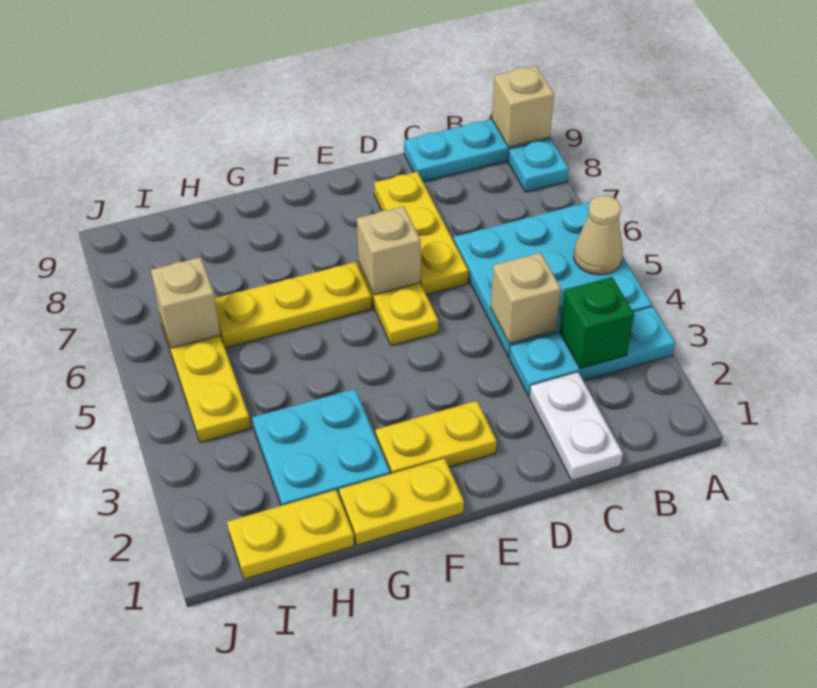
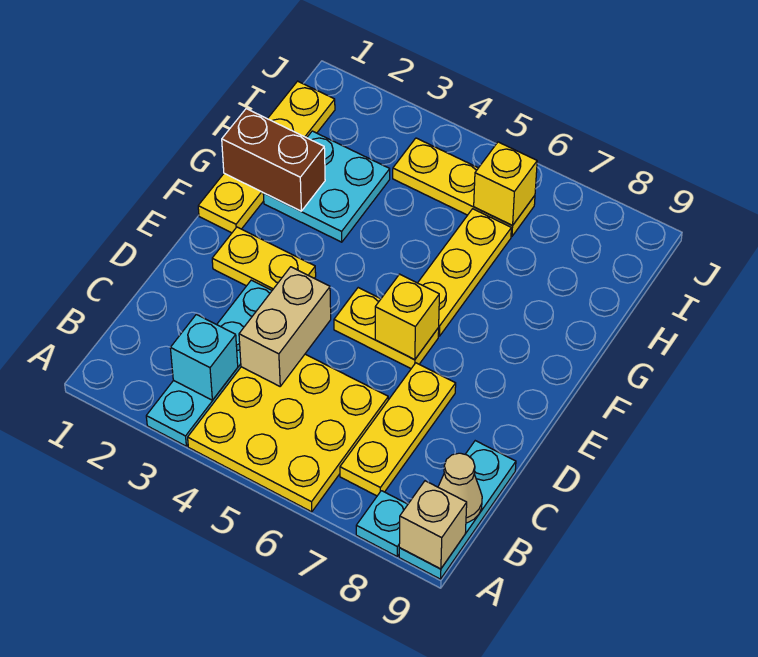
cyan plate A3:C3 level 1 -> cyan plate A3:D3 level 1
cyan plate A4:C6 level 1 -> yellow plate A4:C6 level 1
tan cone A5 level 2 -> tan cone B9 level 2
green brick B3 level 2 -> cyan brick B3 level 2
white plate C1:C2 level 1 -> none
tan brick C4 level 2 -> tan brick C4:D4 level 2
yellow plate D6:D8 level 1 -> yellow plate B7:D7 level 1
yellow plate E2:F2 level 1 -> yellow plate E2:E3 level 1
tan brick E6 level 2 -> yellow brick E6 level 2
none -> brown brick G1:G2 level 2
tan brick I6 level 2 -> yellow brick I6 level 2

